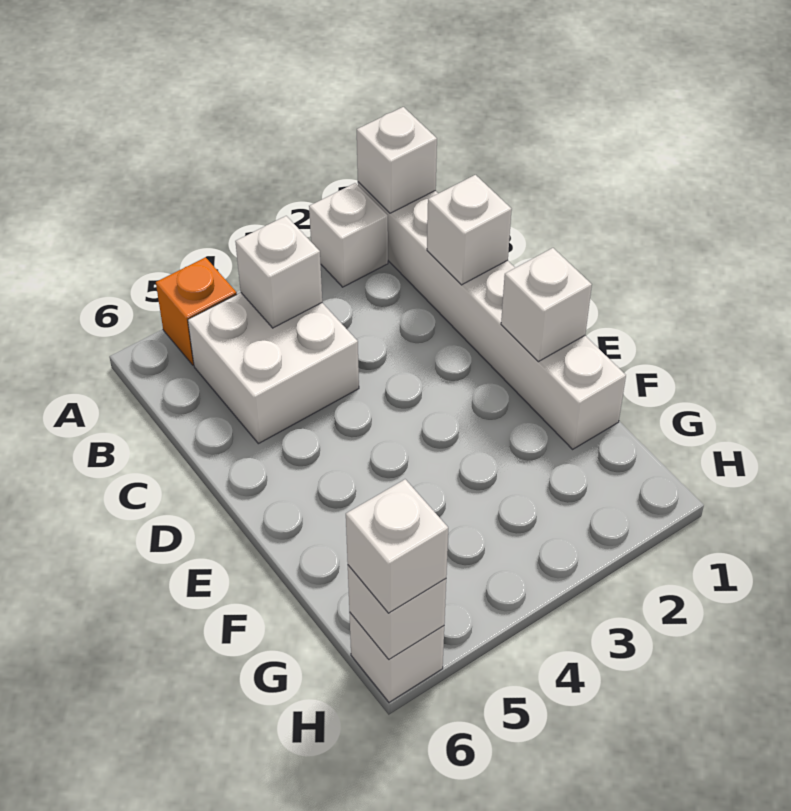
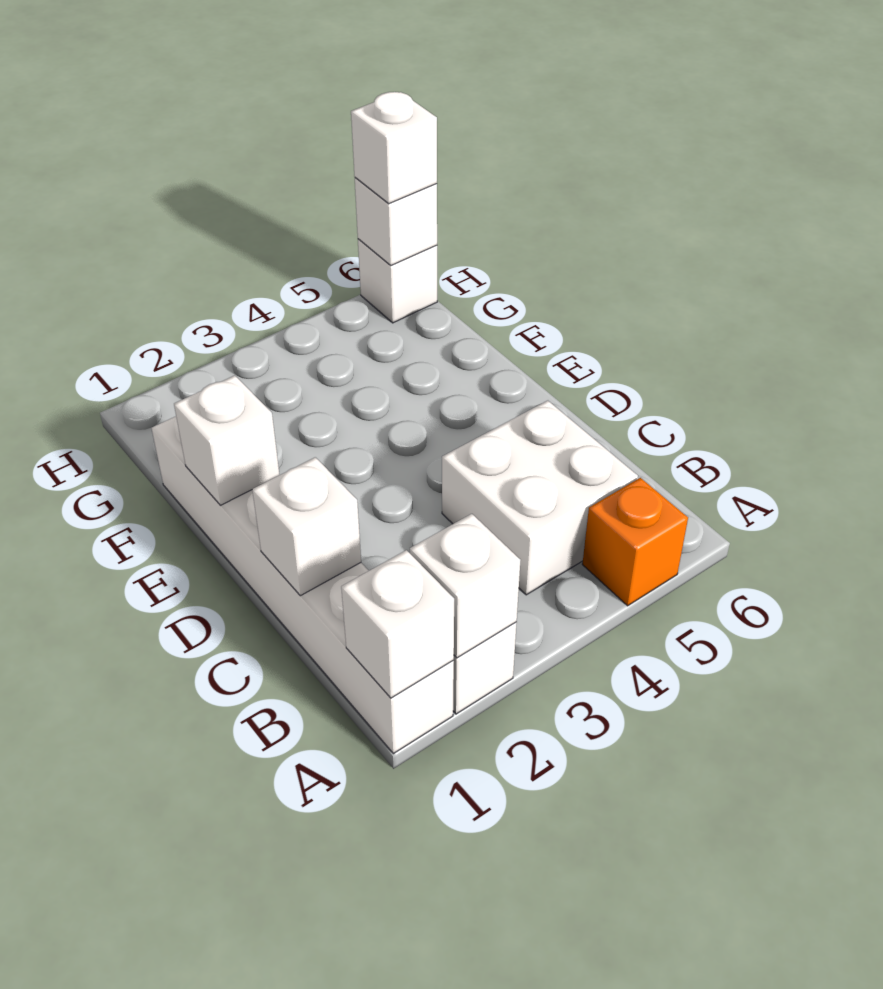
white brick B4 level 2 -> white brick A2 level 2

